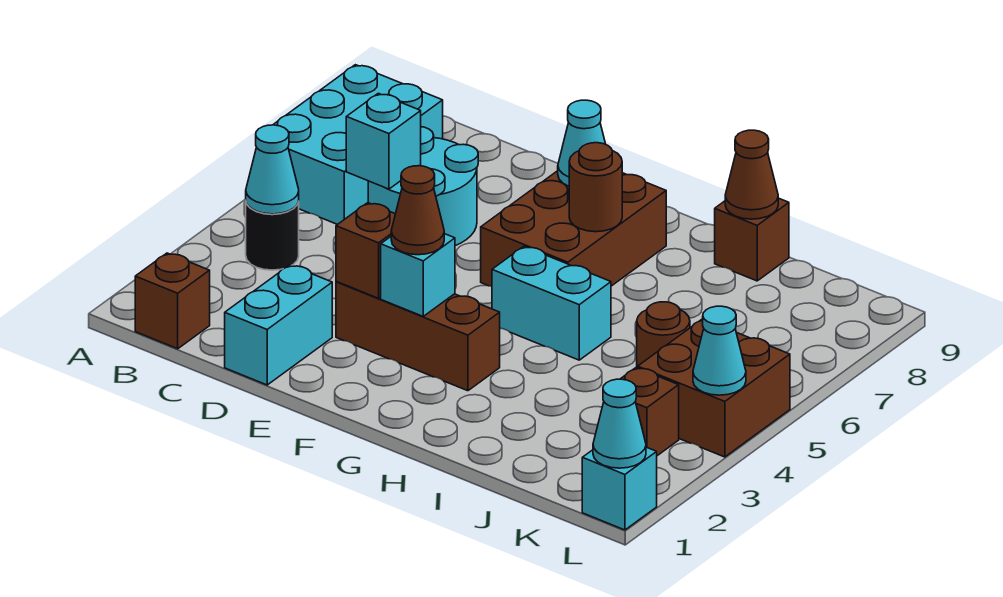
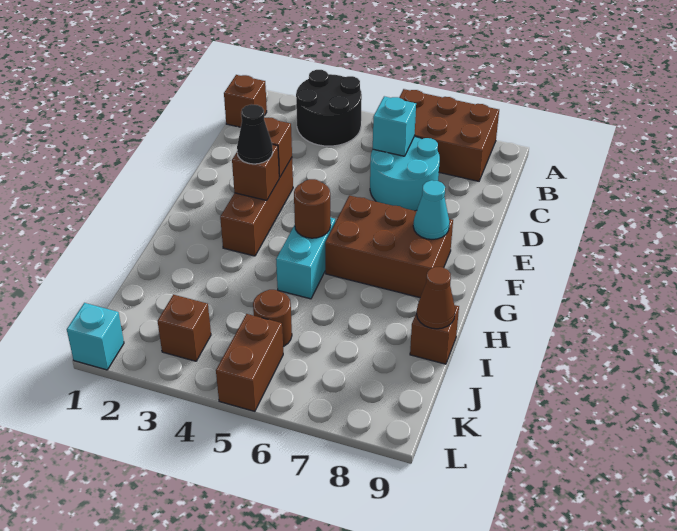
cyan brick A6:B8 level 1 -> brown brick A6:B8 level 1
black round brick B4 level 1 -> black round brick A3:B4 level 1
cyan cone B4 level 2 -> none
cyan brick D1:D2 level 1 -> none
cyan brick F3 level 2 -> brown brick F3 level 2
brown cone F3 level 3 -> black cone F3 level 3
brown round brick G7 level 2 -> brown round brick G5 level 2
brown brick K4:L5 level 1 -> brown brick K5:L5 level 1
cyan cone L1 level 2 -> none
cyan cone L4 level 2 -> none

